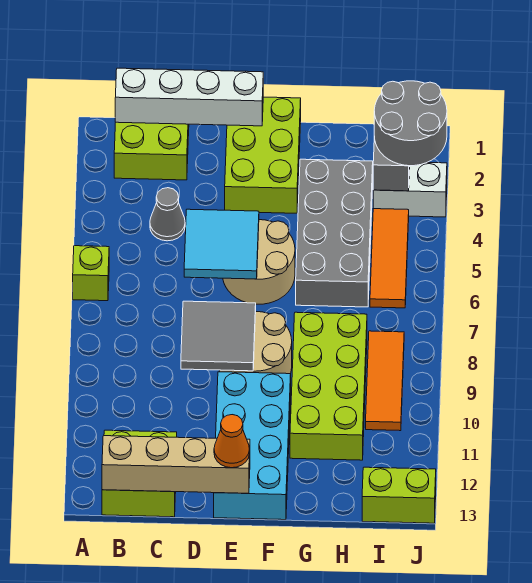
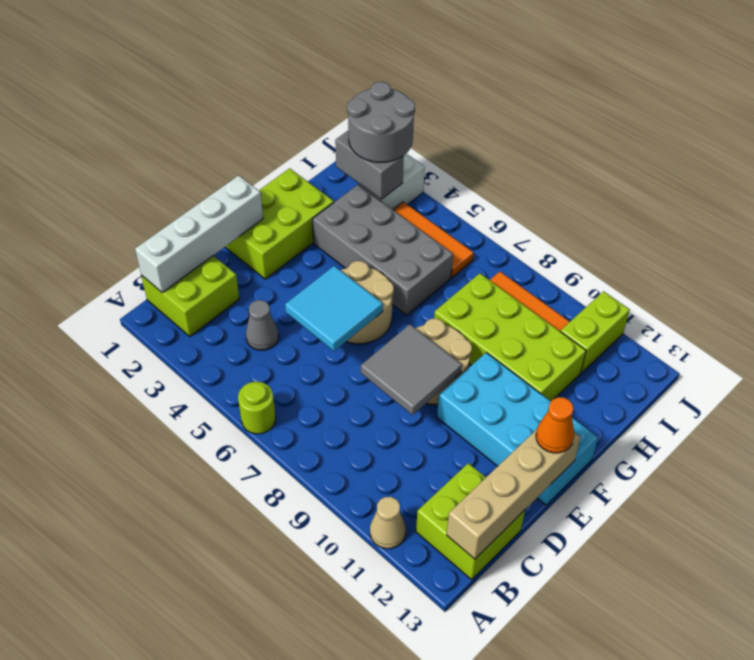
lime brick A6 level 1 -> lime round brick A6 level 1
none -> tan cone A11 level 1
lime brick E1:F3 level 1 -> lime brick E1:G2 level 1
lime brick I13:J13 level 1 -> lime brick I11:J11 level 1

